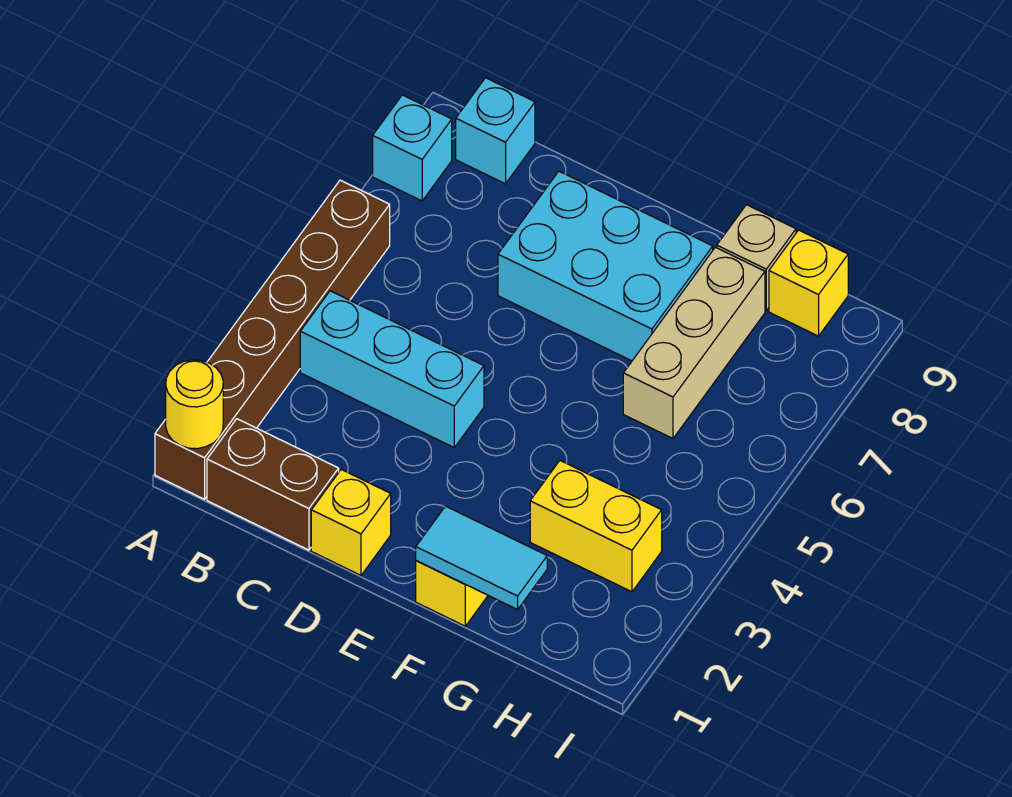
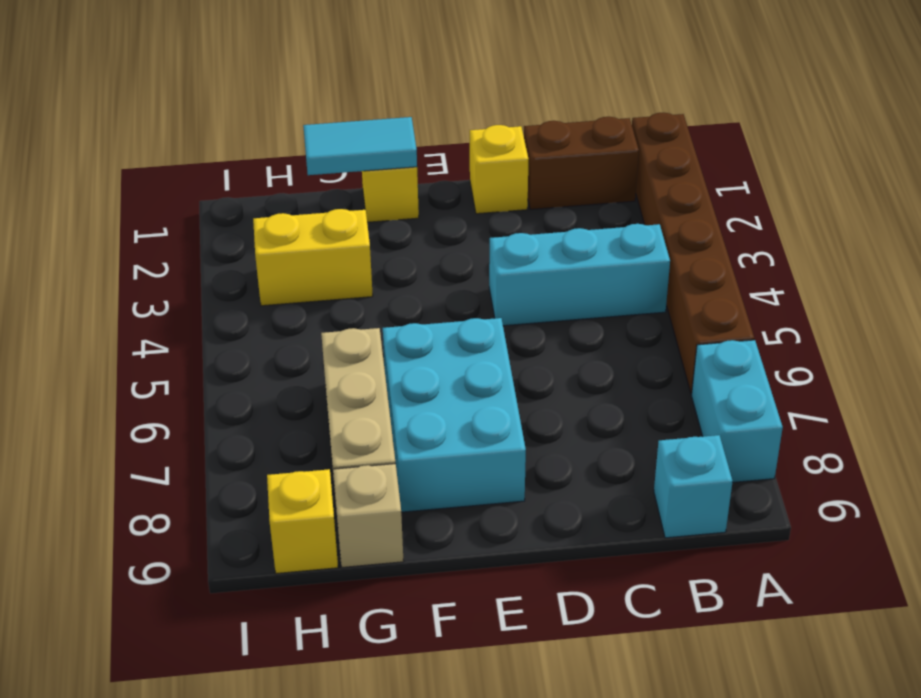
yellow round brick A1 level 2 -> none
cyan brick A8 level 1 -> cyan brick A7:A8 level 1
cyan brick D7:F8 level 1 -> cyan brick E6:F8 level 1

